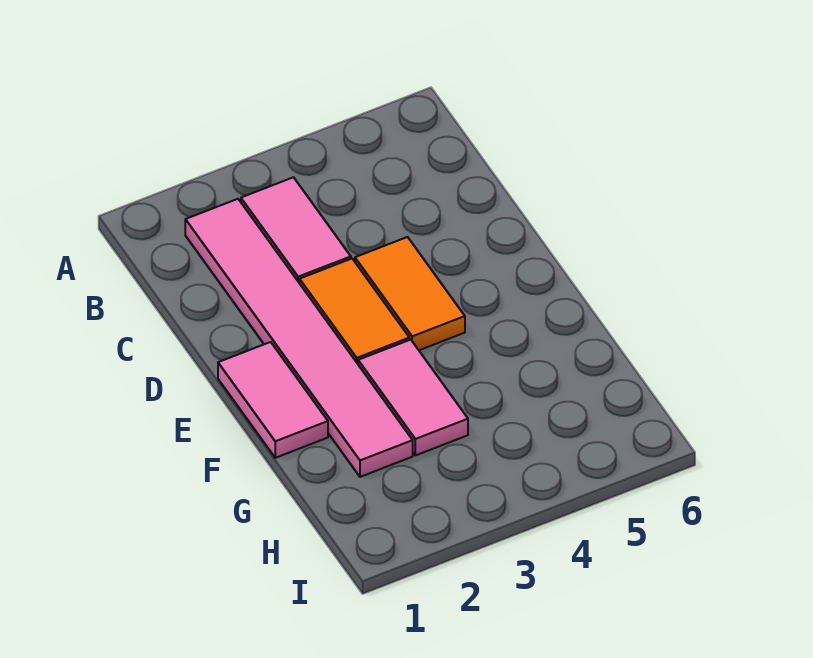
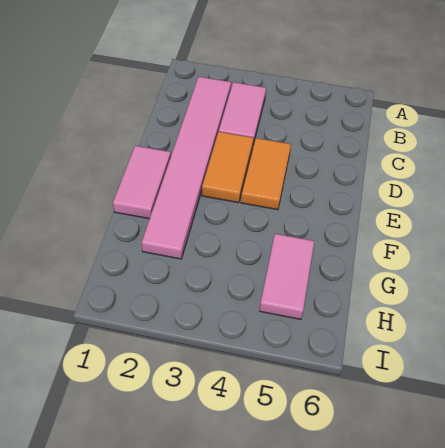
pink tile F3:G3 level 1 -> pink tile G5:H5 level 1

